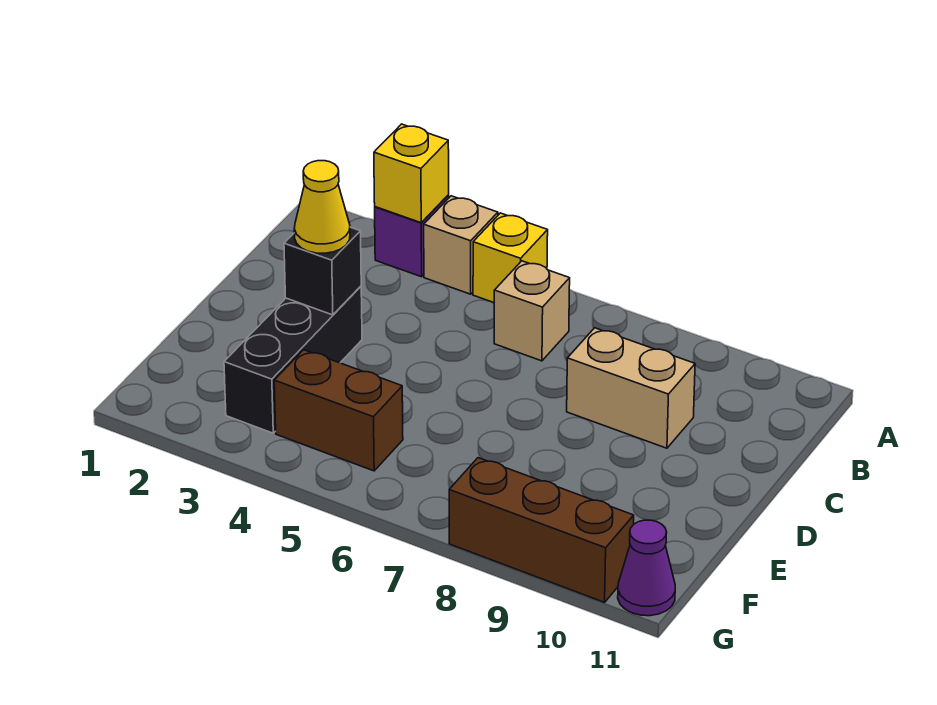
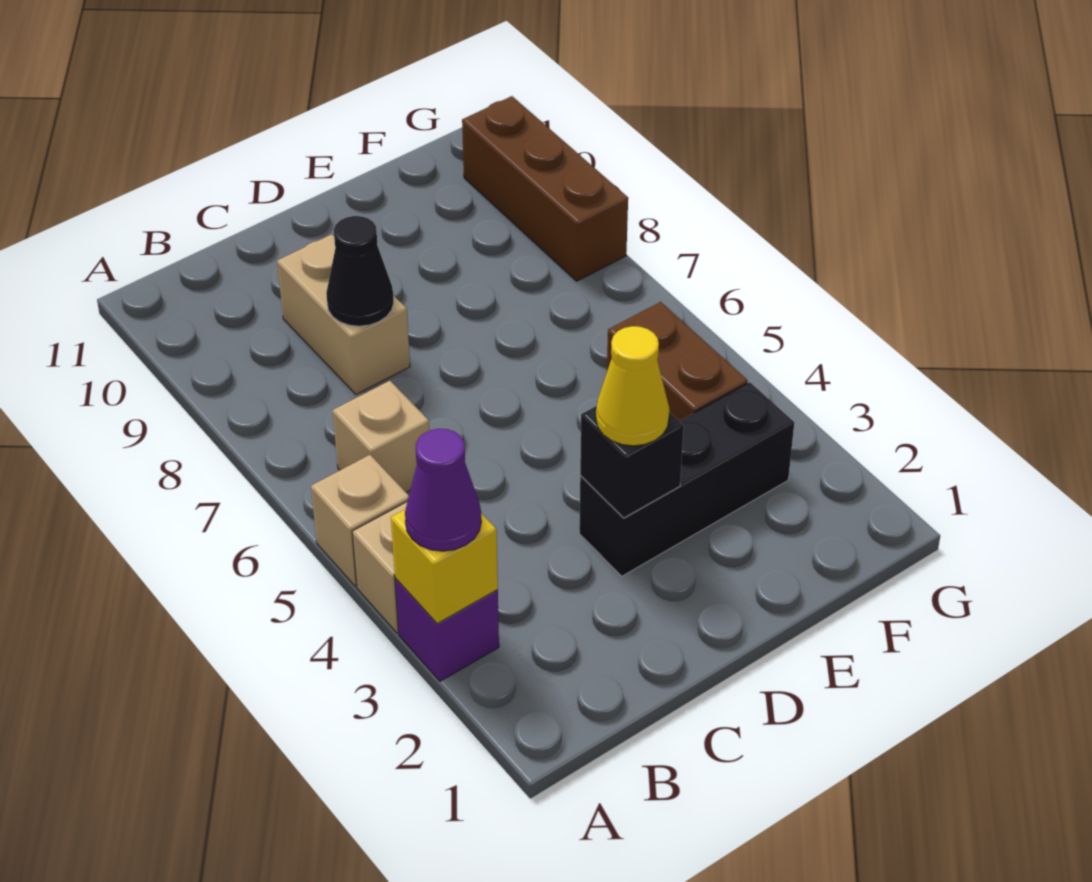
yellow brick A5 level 1 -> tan brick A5 level 1
none -> black cone C8 level 2
purple cone G11 level 1 -> purple cone A3 level 3

